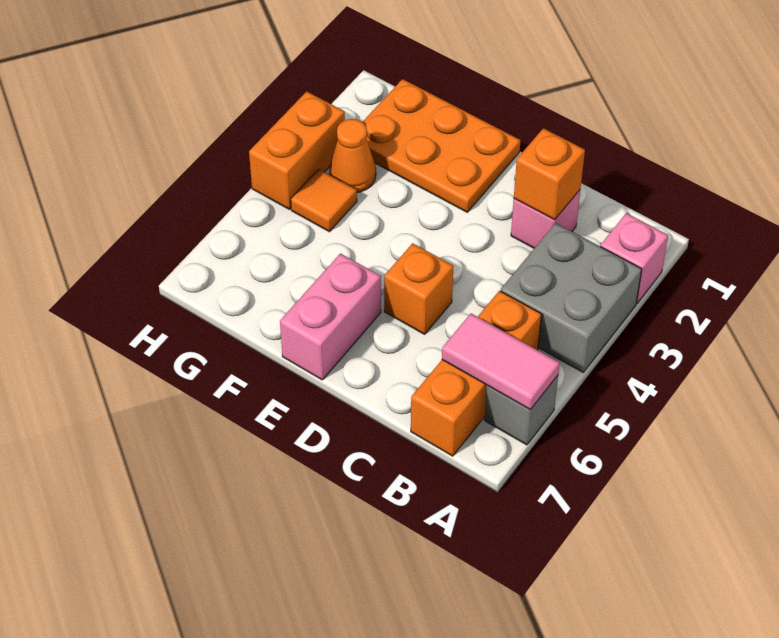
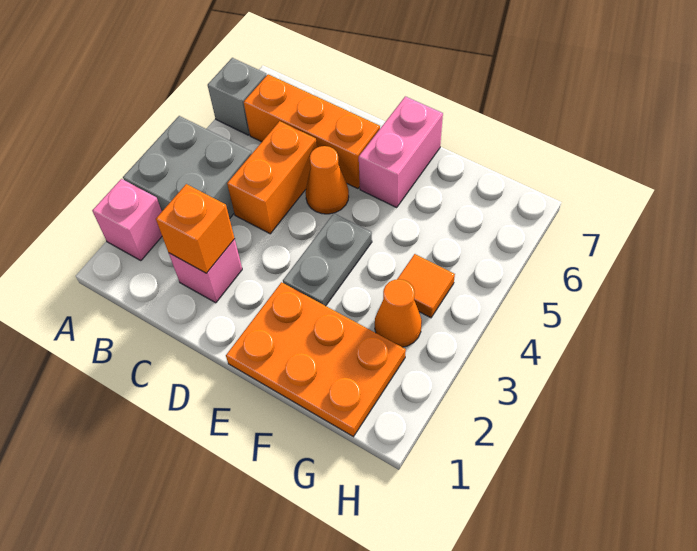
pink tile A6:B6 level 2 -> none
orange brick B5:B7 level 1 -> orange brick B6:D6 level 1
orange brick D5 level 1 -> orange cone D5 level 1
none -> grey plate E3:E4 level 1
orange brick H3:H4 level 1 -> orange brick C4:C5 level 1

